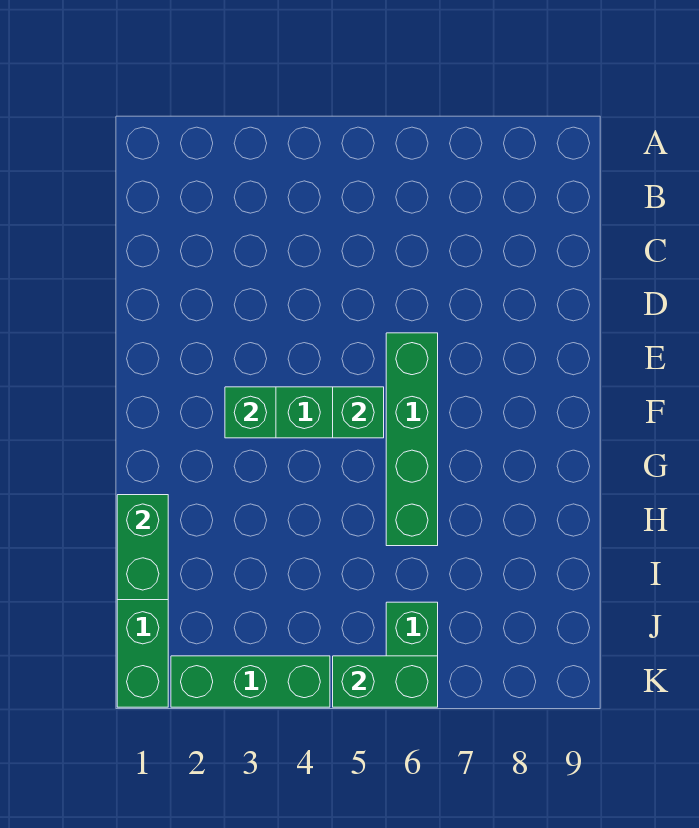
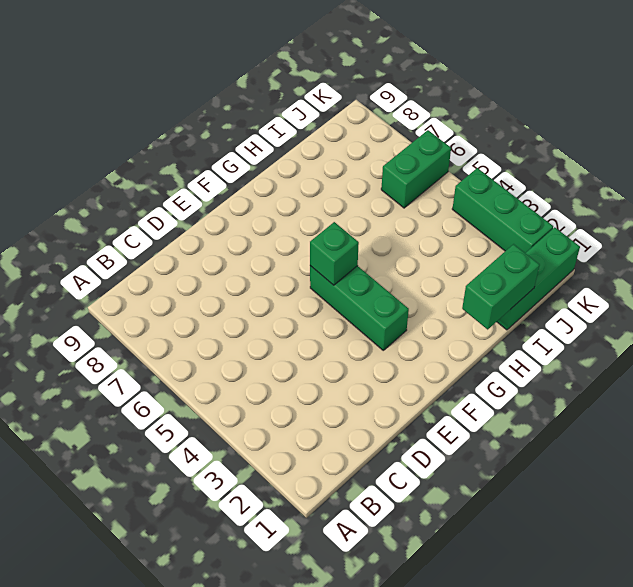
green brick E6:H6 level 1 -> none
green brick F3 level 2 -> none
green brick K5:K6 level 2 -> none

